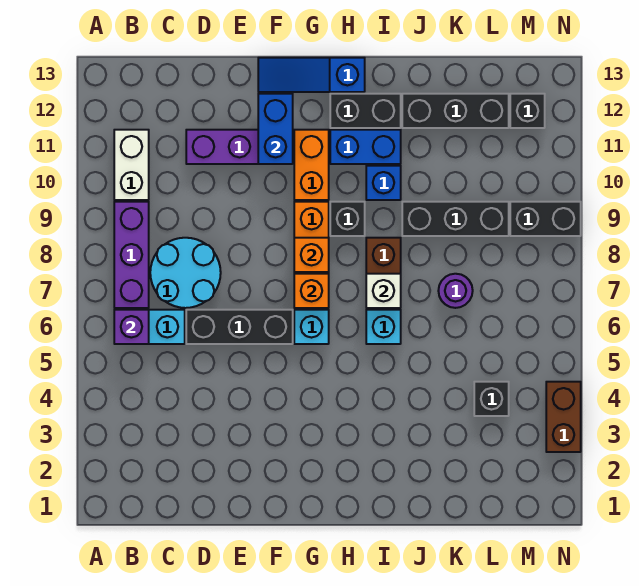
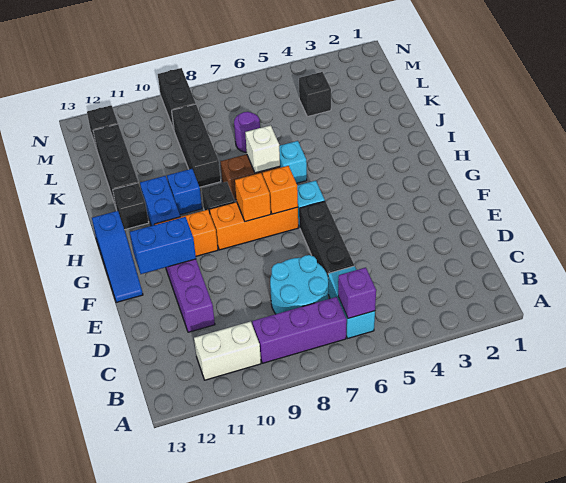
black brick H12:I12 level 1 -> black brick I12 level 1
brown brick N3:N4 level 1 -> none

